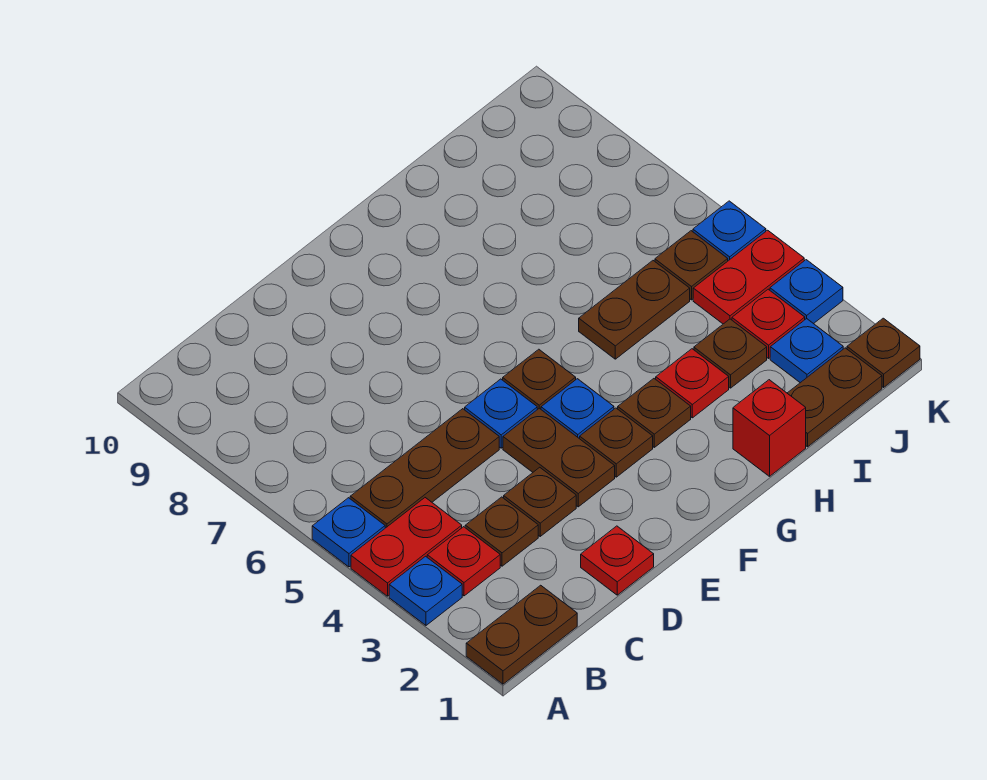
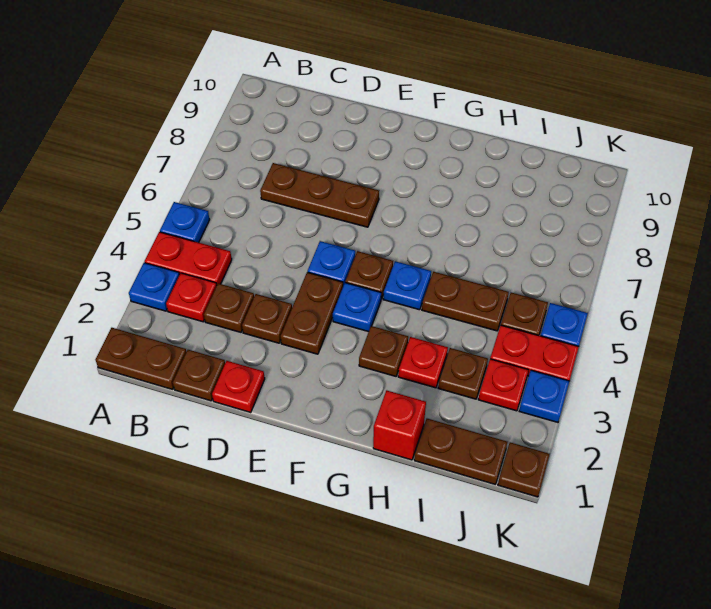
brown plate B5:D5 level 1 -> brown plate C7:E7 level 1
brown plate F3 level 1 -> brown plate C1 level 1
blue plate J2 level 1 -> blue plate G5 level 1

